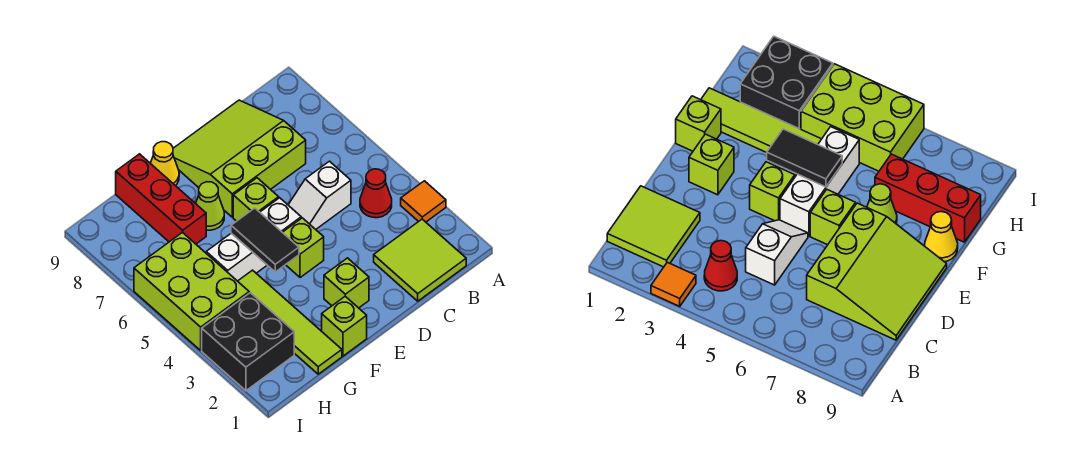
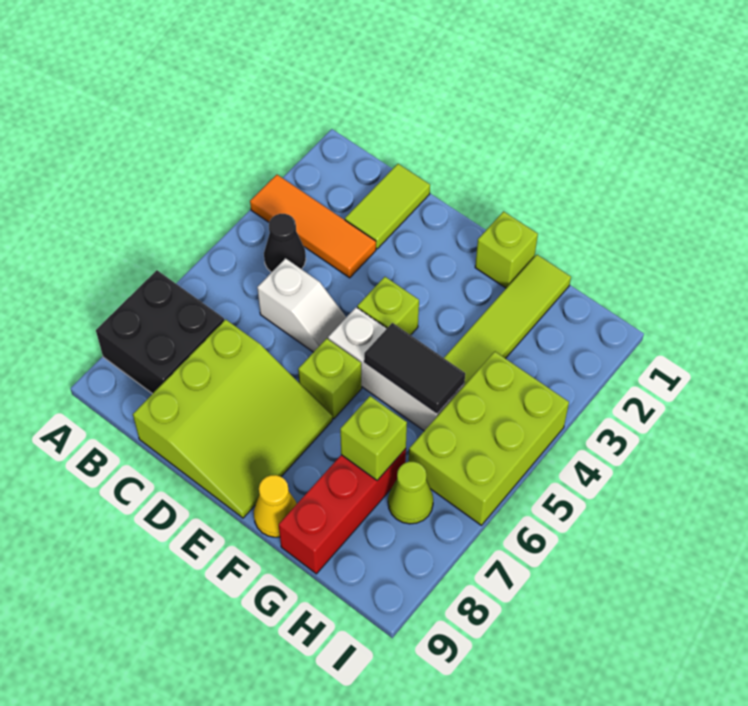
orange tile A3 level 1 -> orange tile A3:C3 level 1
lime tile B1:C2 level 1 -> lime tile C1:C2 level 1
red cone B4 level 1 -> black cone B4 level 1
lime slope C7:E9 level 1 top 7 -> lime slope C7:E9 level 1 top C
lime brick E2 level 1 -> lime brick G7 level 2
black tile F4:F5 level 2 -> black tile F5:G5 level 2
lime cone F7 level 1 -> lime cone H7 level 1
black brick H2:I3 level 1 -> black brick A7:B8 level 1

